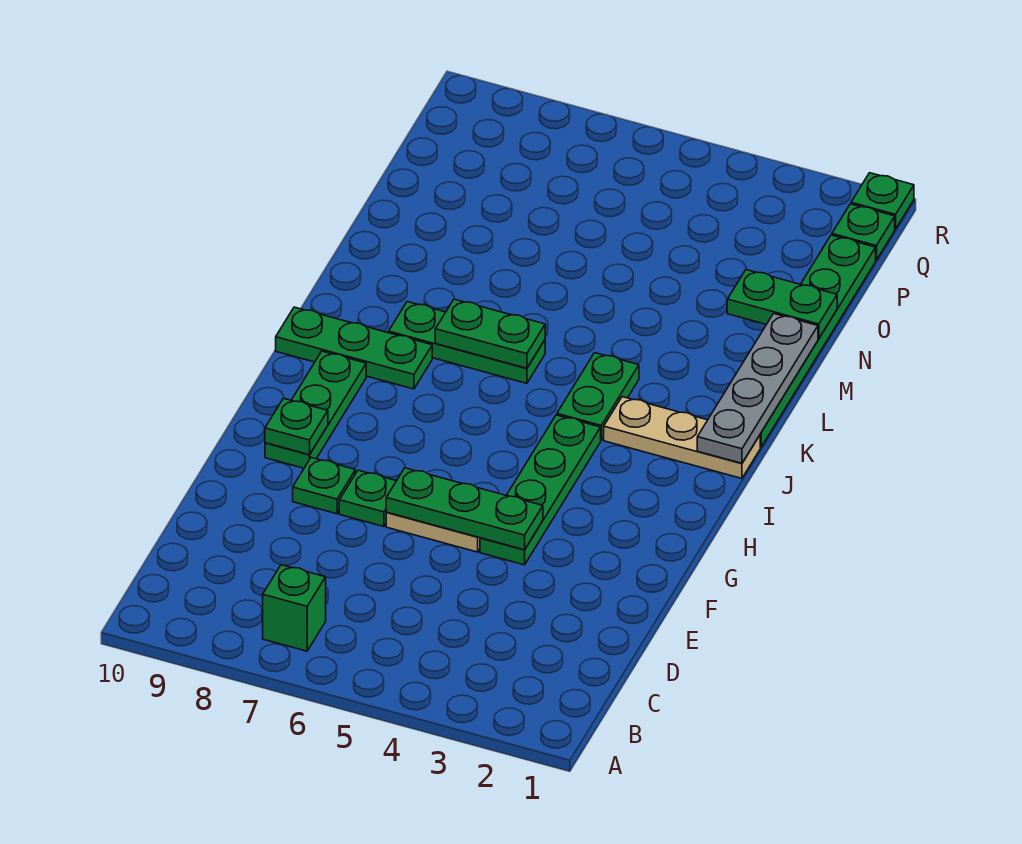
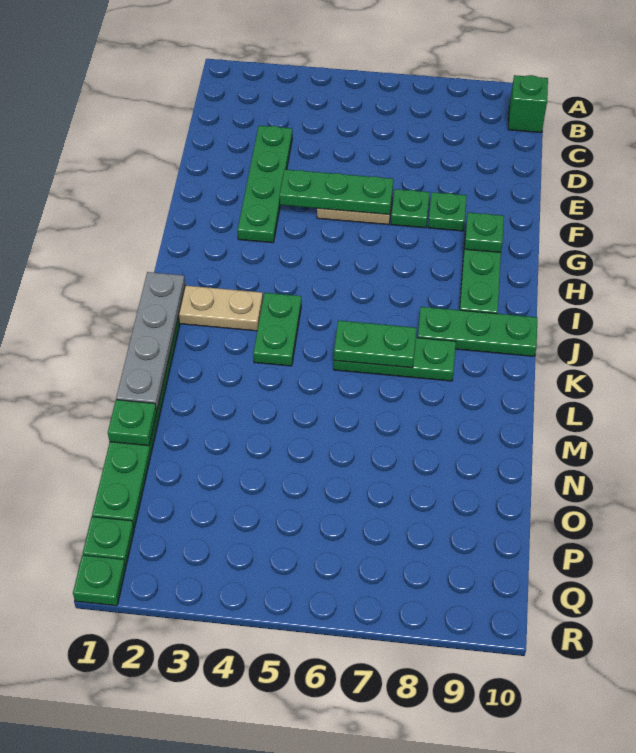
green brick B7 level 1 -> green brick B10 level 1
green plate F4:I4 level 1 -> green plate D3:G3 level 1
green plate N1:N2 level 2 -> green plate N1 level 2

